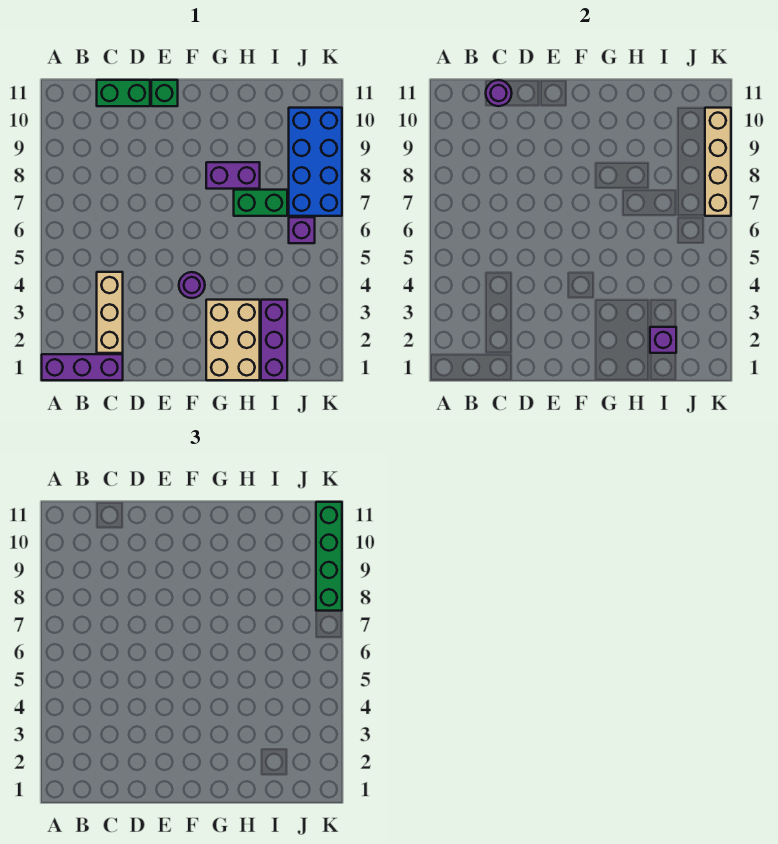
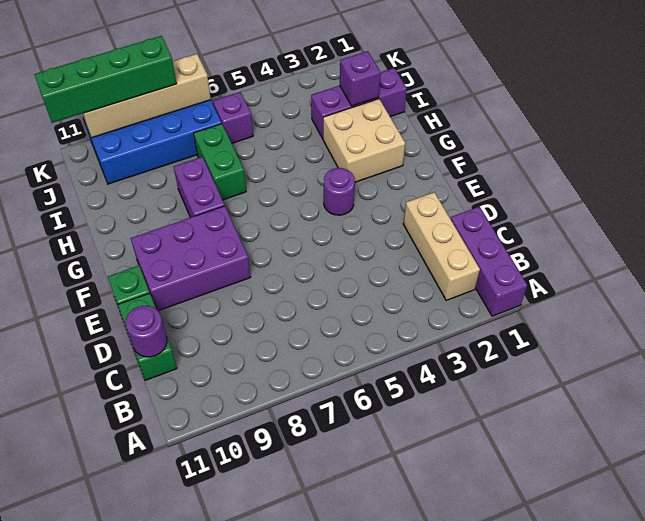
tan brick C2:C4 level 1 -> tan brick B2:D2 level 1
none -> purple brick E8:F10 level 1
tan brick G1:H3 level 1 -> tan brick G2:H3 level 1

